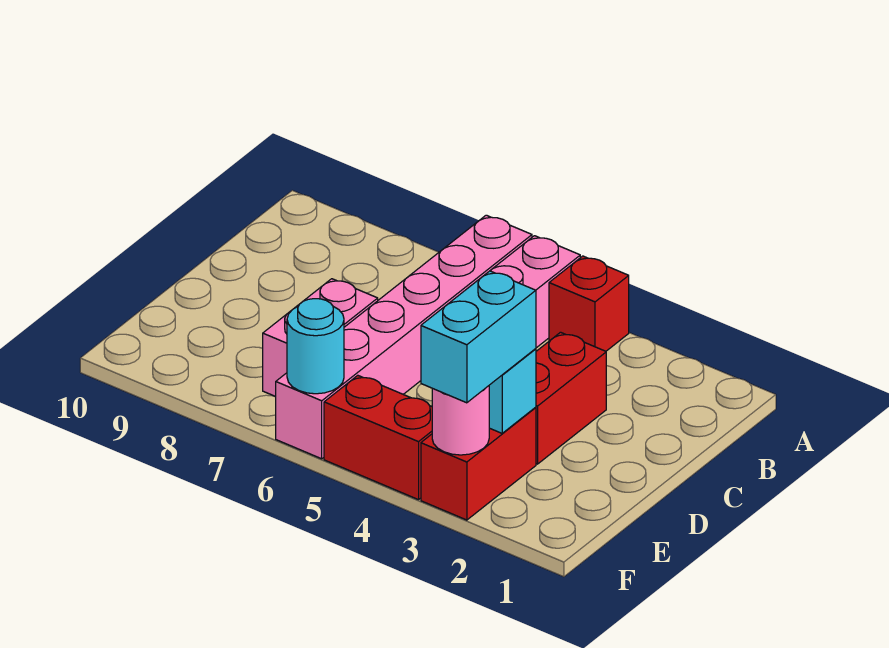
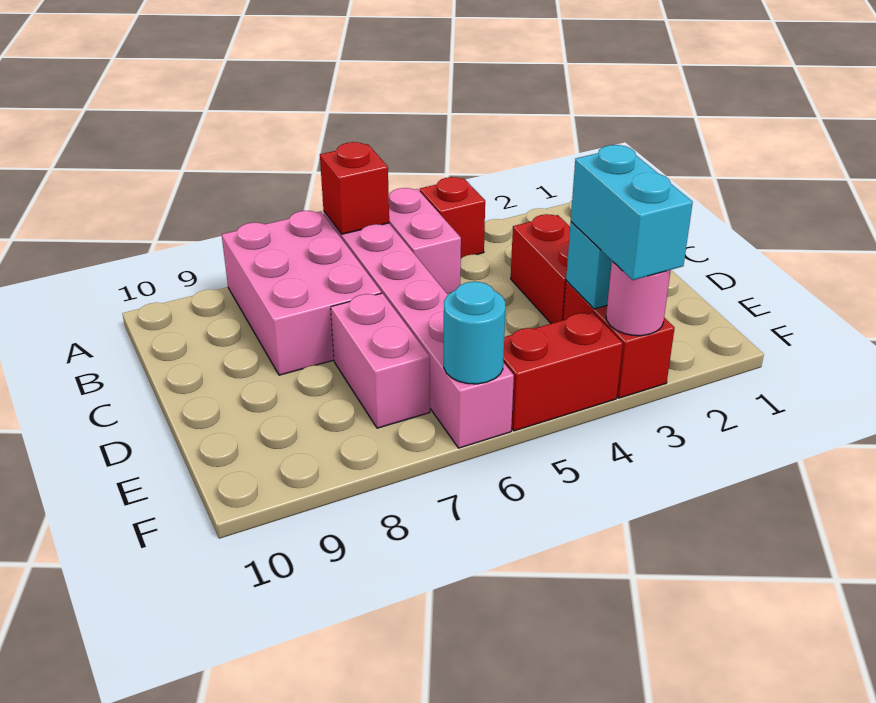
none -> red brick A6 level 2
none -> pink brick A7:C8 level 1

